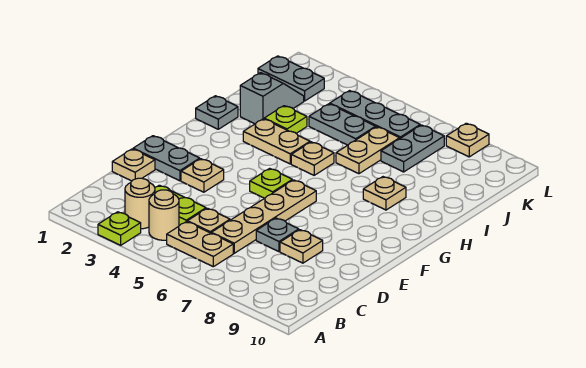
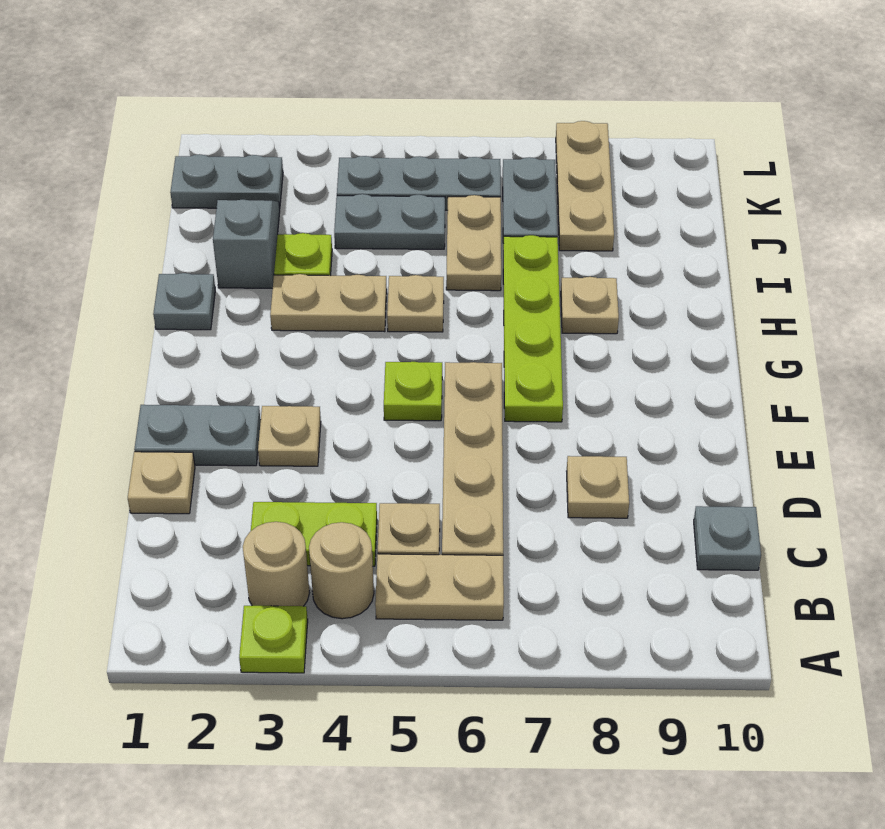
grey plate D7 level 1 -> grey plate C10 level 1
none -> lime plate F7:I7 level 1
tan plate L8 level 1 -> tan plate J8:L8 level 1

